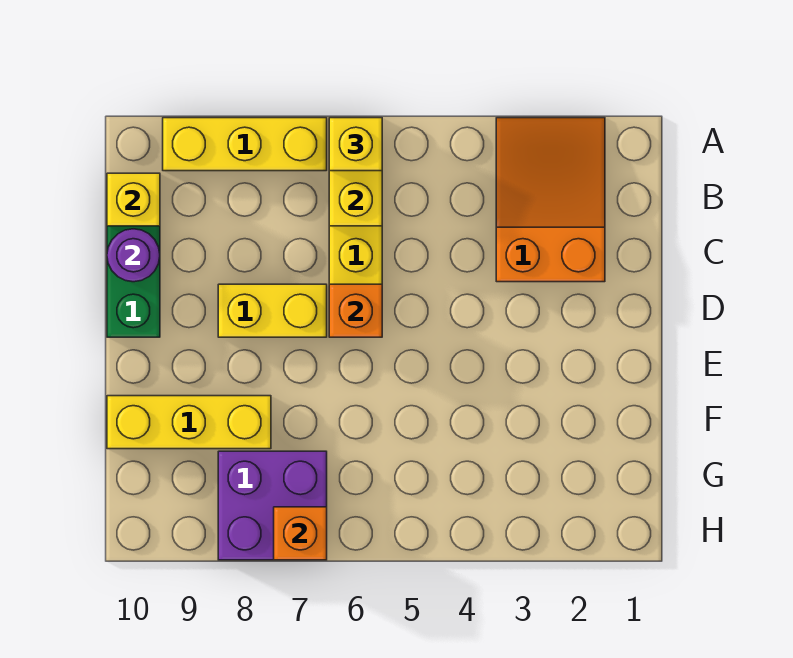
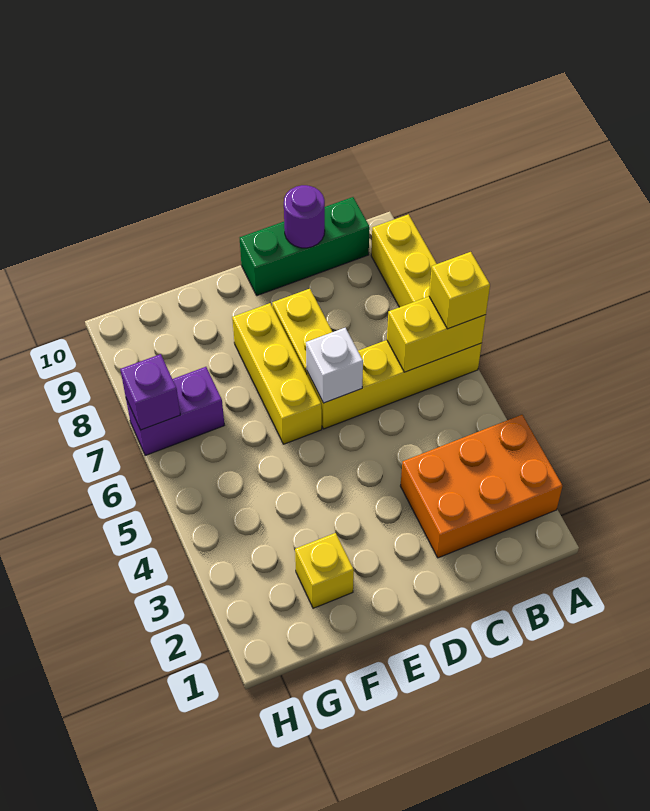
orange slope A2:C3 level 1 top C -> orange brick A2:C3 level 1
yellow brick B10 level 2 -> yellow brick F2 level 1
orange brick D6 level 2 -> white brick D6 level 2
yellow brick F8:F10 level 1 -> yellow brick E6:E8 level 1
purple brick G7:H8 level 1 -> purple brick G7:H7 level 1
orange brick H7 level 2 -> purple brick H7 level 2

